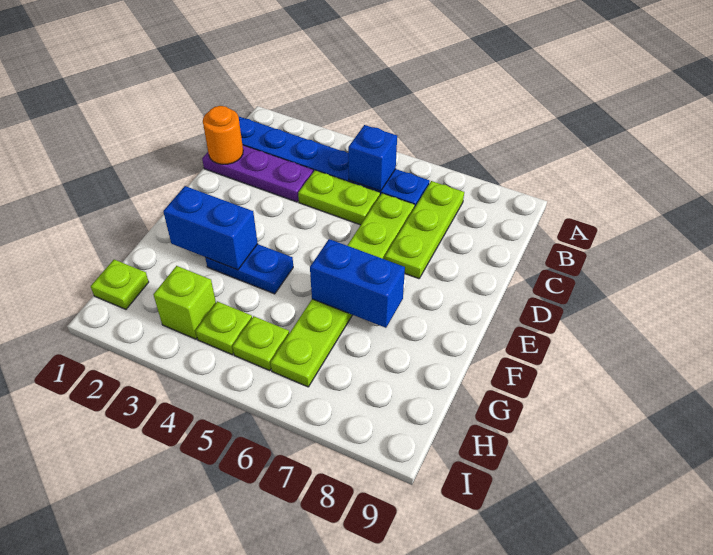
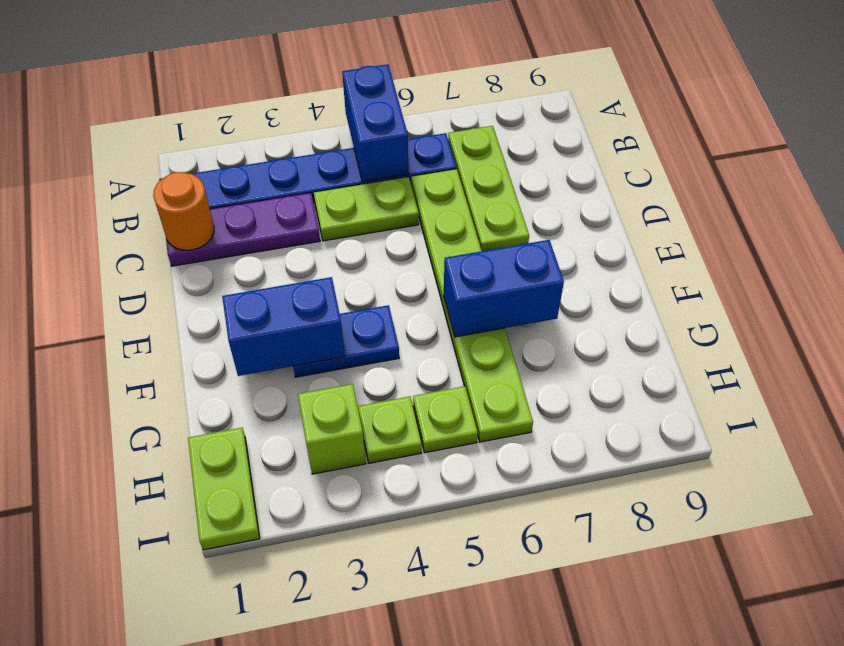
blue brick B5 level 2 -> blue brick A5:B5 level 2
lime plate H1 level 1 -> lime plate H1:I1 level 1

